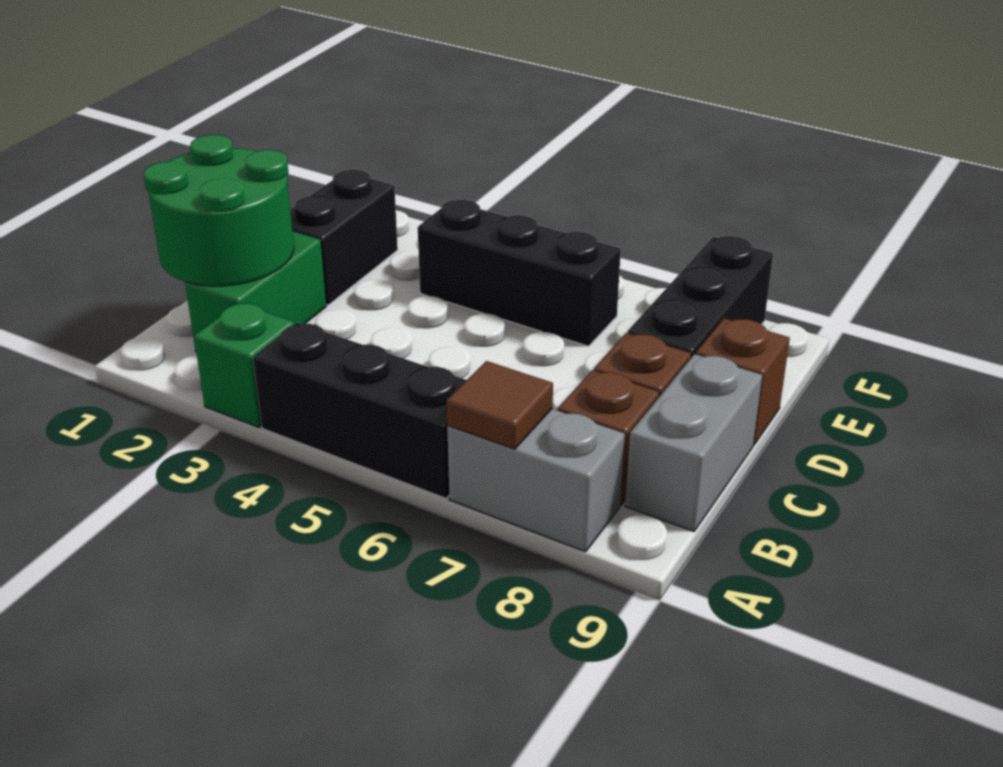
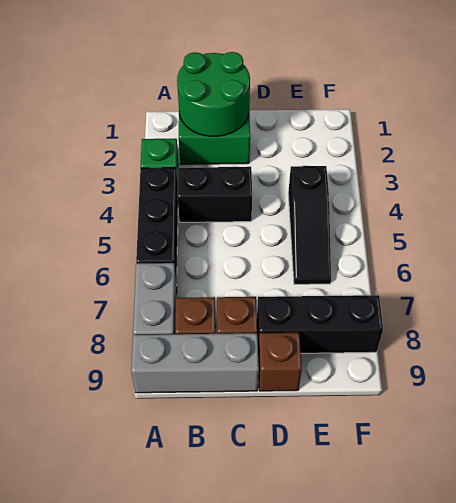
brown tile A7 level 2 -> none
grey brick B9:C9 level 1 -> grey brick A9:C9 level 1
black brick D2:E2 level 1 -> black brick B4:C4 level 1
black brick E4:E6 level 1 -> black slope E4:E6 level 1 top 4

